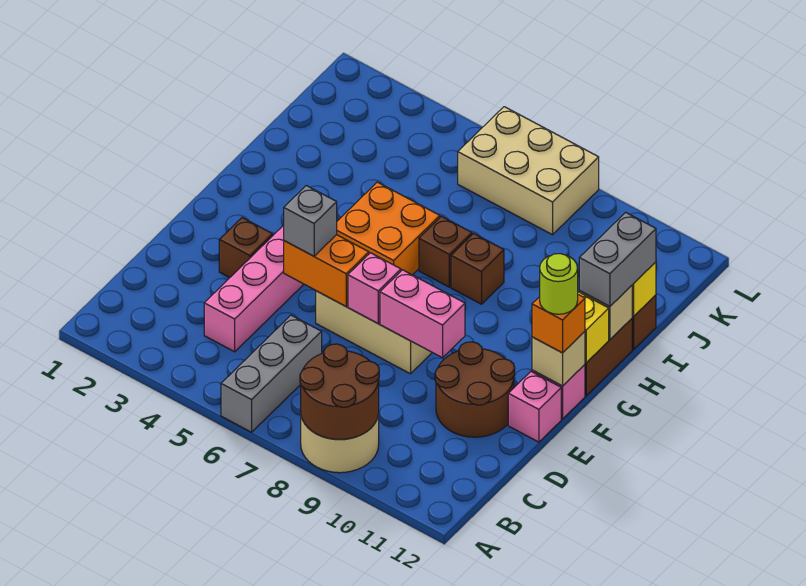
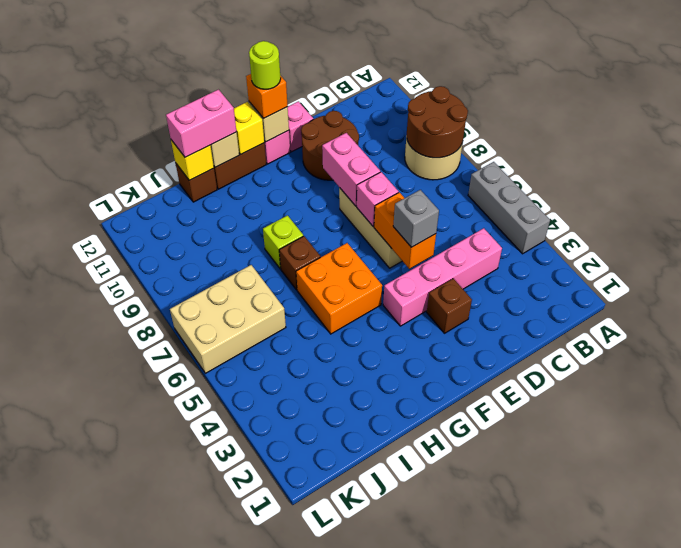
grey brick A6:C6 level 1 -> grey brick A4:A6 level 1
brown brick H8 level 1 -> lime brick H8 level 1
grey brick H12:I12 level 3 -> pink brick H12:I12 level 3
tan brick K6:L8 level 1 -> tan brick J6:L7 level 1

